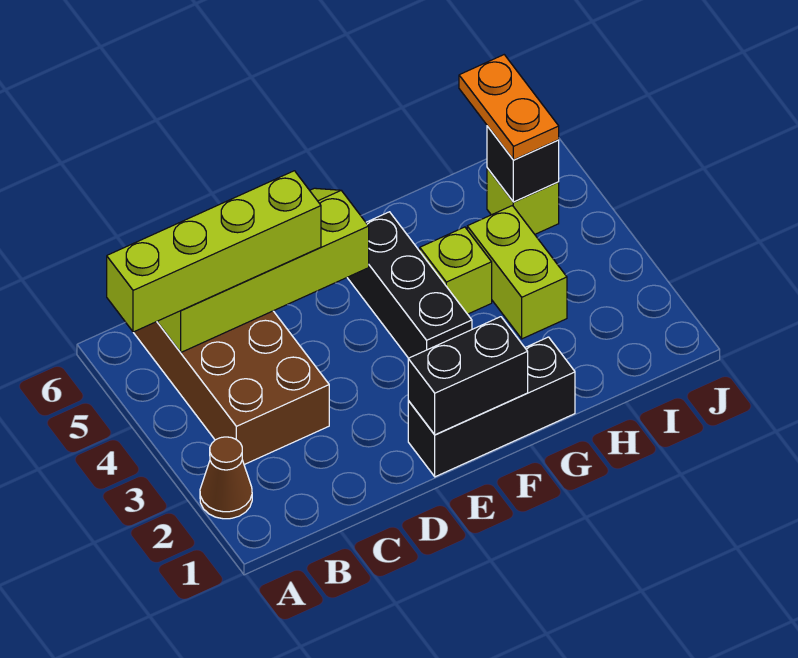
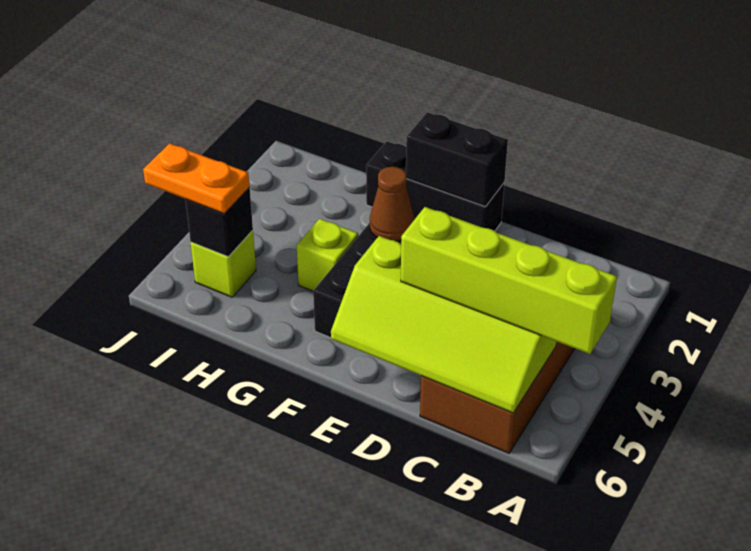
brown cone A2 level 1 -> brown cone F3 level 2
lime brick H3:H4 level 1 -> none
orange plate I5:I6 level 3 -> orange plate I5:J5 level 3

